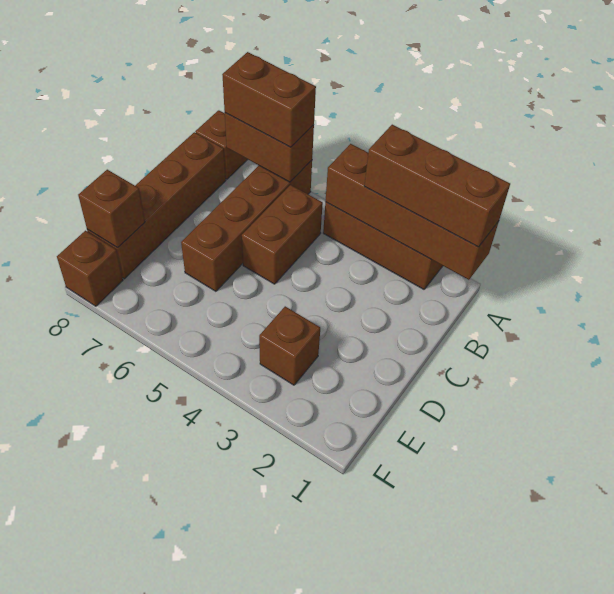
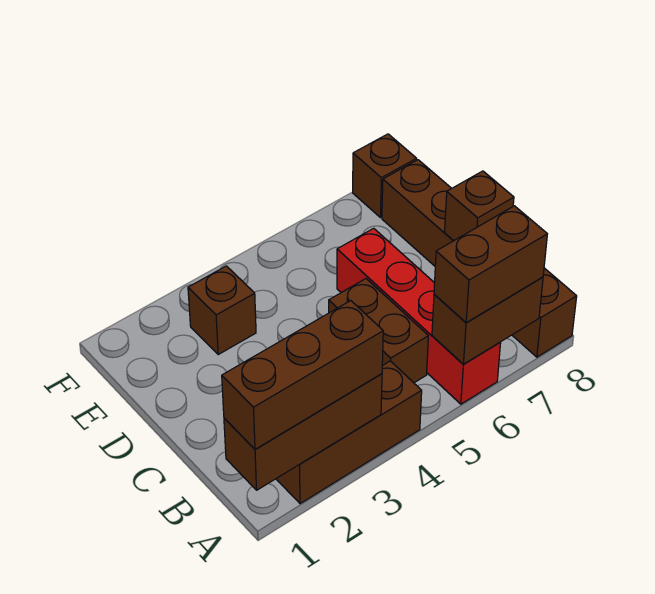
brown brick A1:A4 level 2 -> brown brick A1:A3 level 2
brown brick A6:D6 level 1 -> red brick A6:D6 level 1
brown brick E8 level 2 -> brown brick C8 level 2

